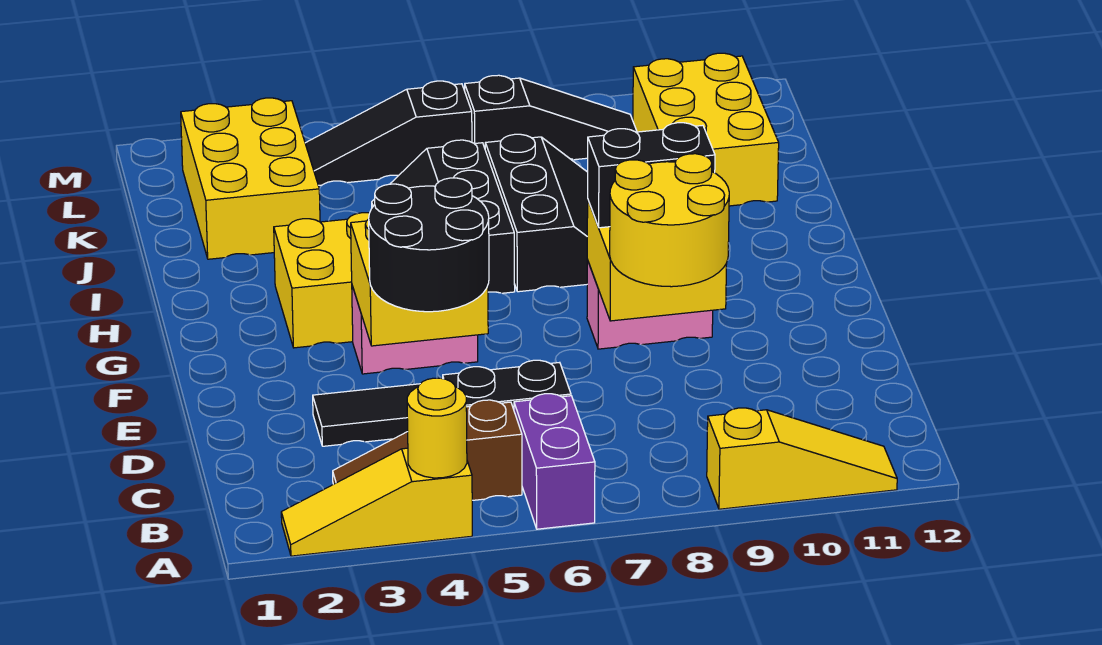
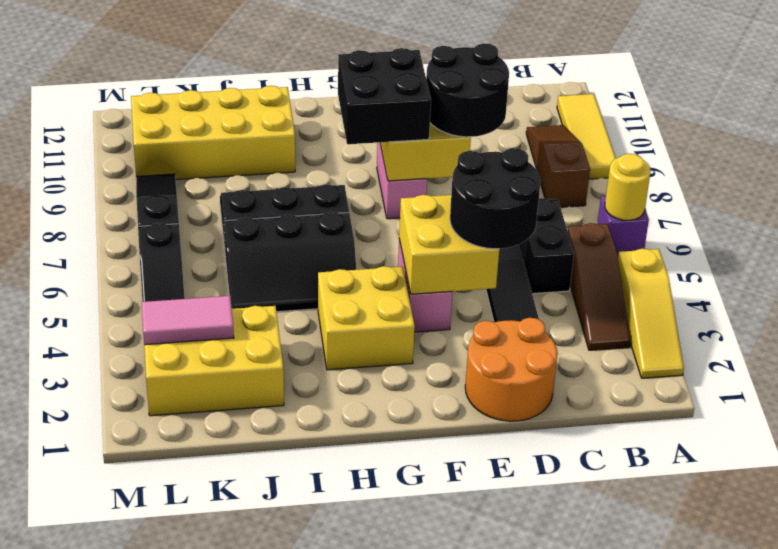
yellow round brick A4 level 2 -> yellow round brick A6 level 2
purple brick A6:B6 level 1 -> purple brick A6 level 1
yellow slope A9:A11 level 1 top 9 -> yellow tile A9:A11 level 1
none -> brown slope B8:B10 level 1 top 8
none -> orange round brick D1:E2 level 1
yellow round brick D8:E9 level 3 -> black round brick D8:E9 level 3
black brick F8:F9 level 3 -> black brick F8:G9 level 3
yellow brick J10:L11 level 1 -> yellow brick I10:L11 level 1
none -> pink tile K3:L3 level 2

